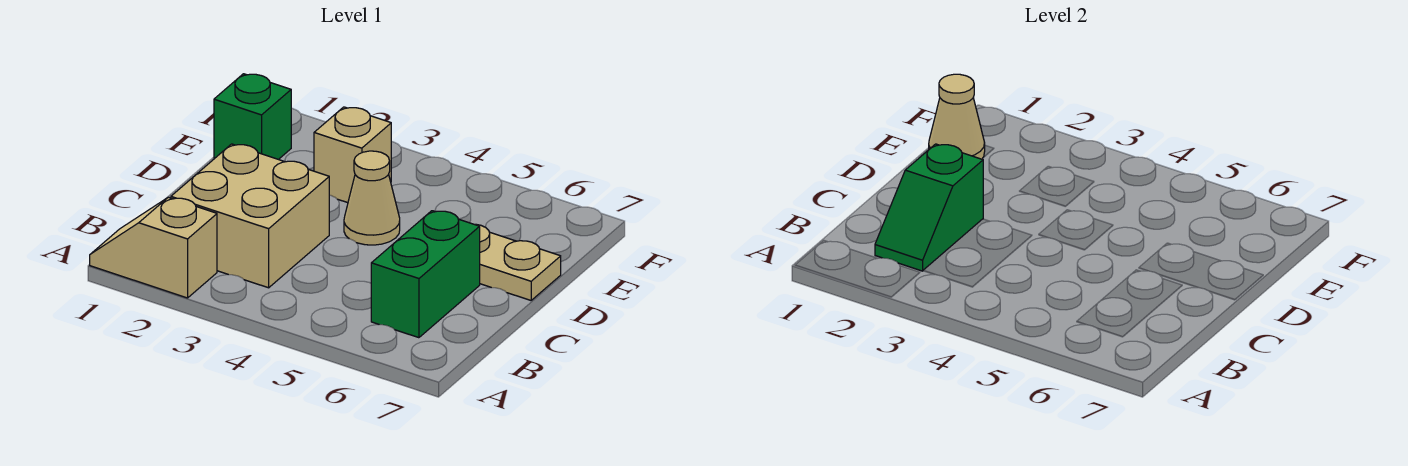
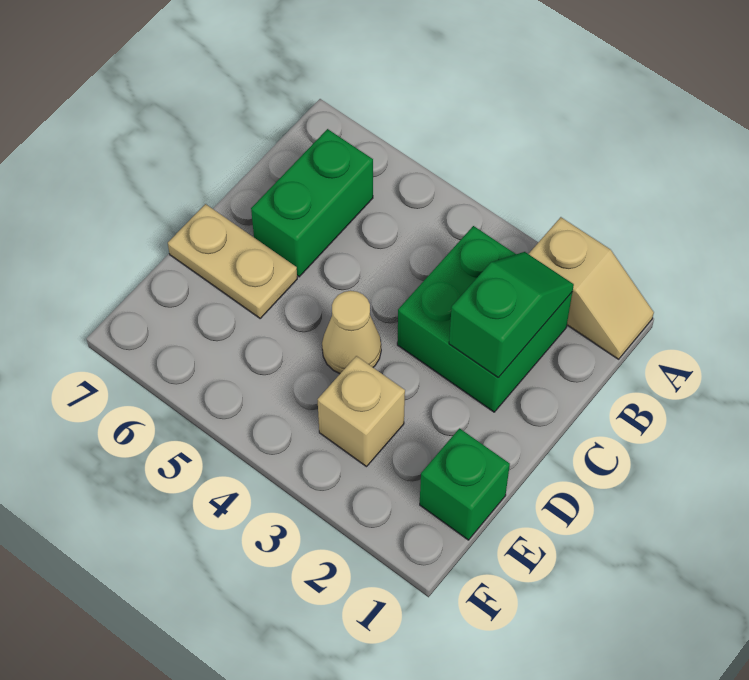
tan brick B2:C3 level 1 -> green brick B2:C3 level 1
tan cone E1 level 2 -> none

